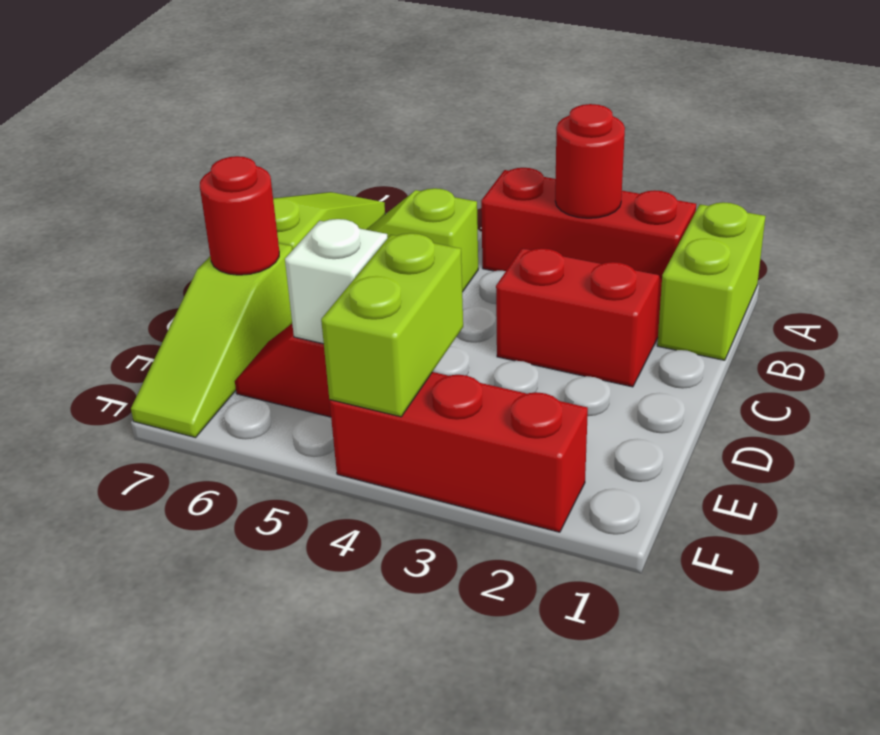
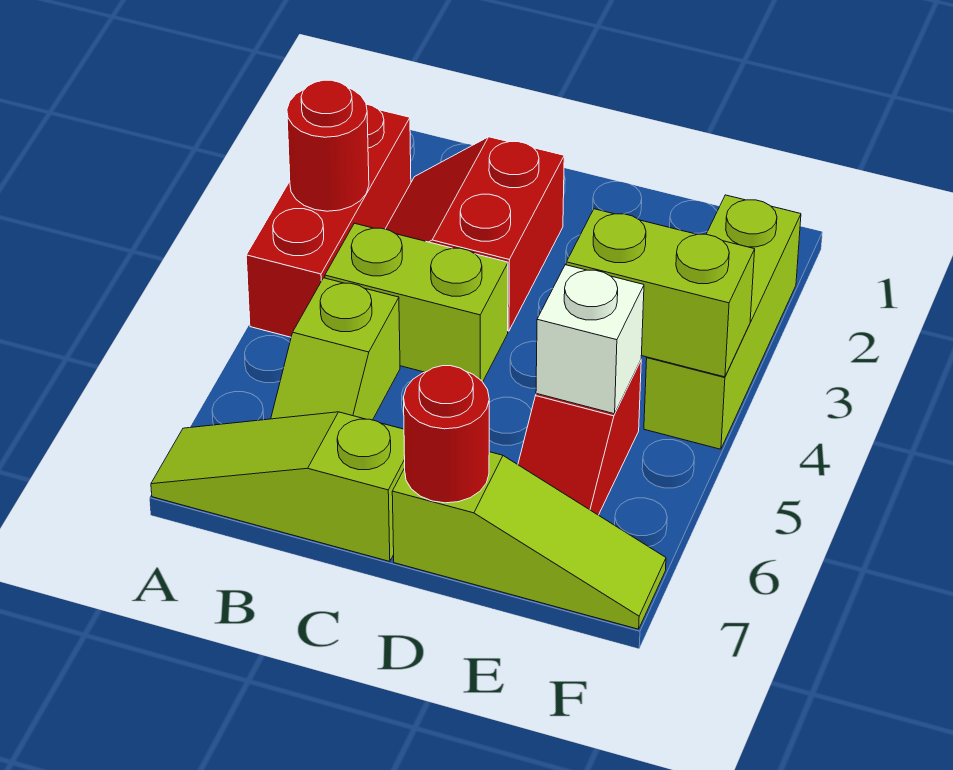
lime brick A1:B1 level 1 -> lime brick B4:C4 level 1
red brick F2:F4 level 1 -> lime brick F2:F4 level 1

